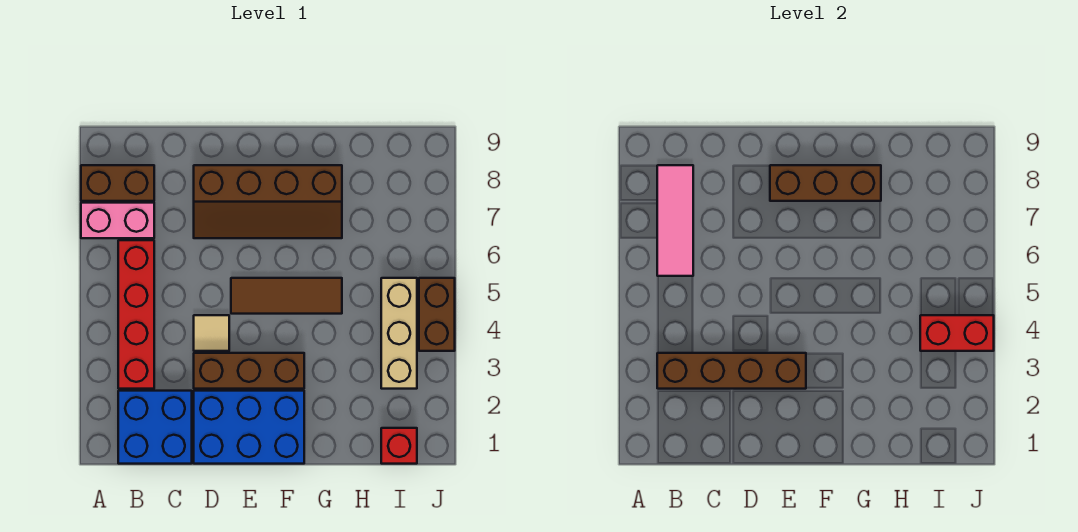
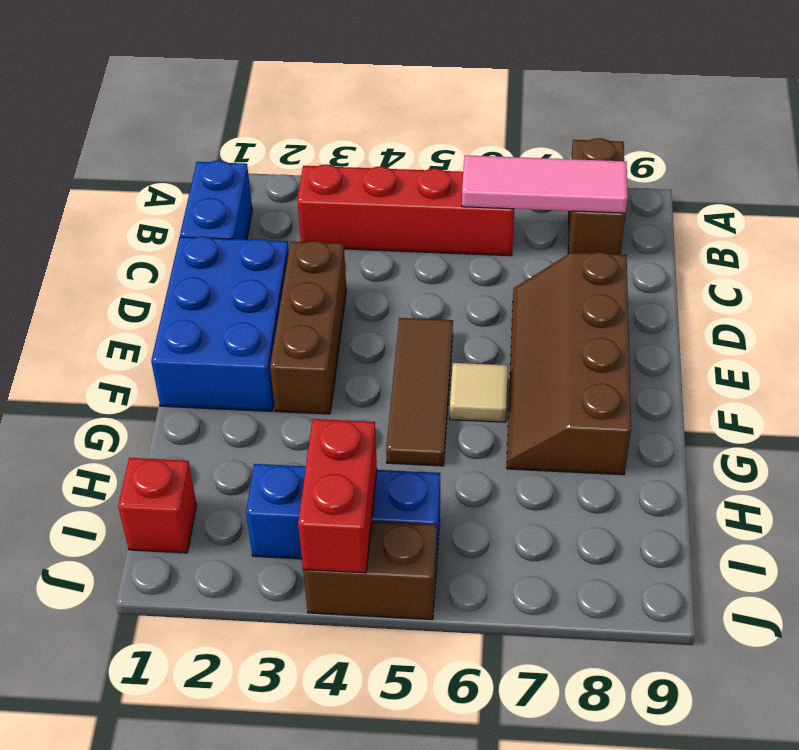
pink brick A7:B7 level 1 -> none
blue brick B1:C2 level 1 -> blue brick B1:C1 level 1
brown brick B3:E3 level 2 -> none
tan tile D4 level 1 -> tan tile F6 level 1
brown brick E8:G8 level 2 -> none
tan brick I3:I5 level 1 -> blue brick I3:I5 level 1

